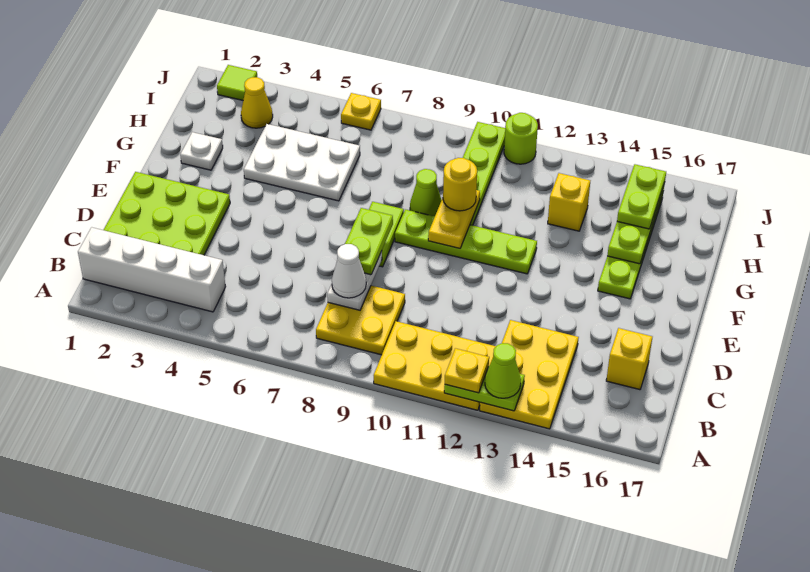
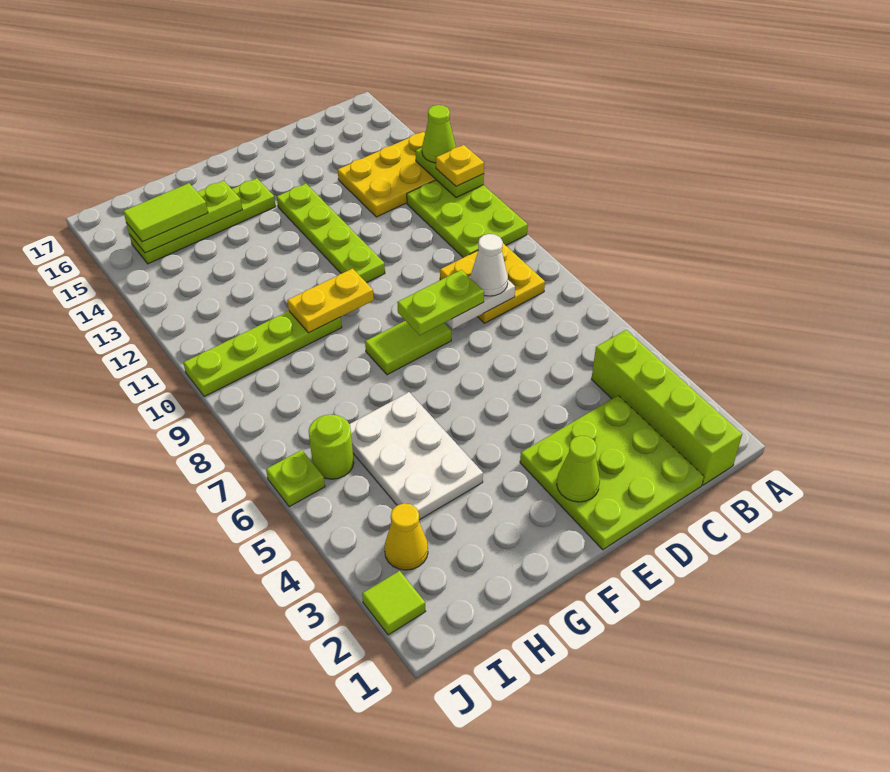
yellow plate A10:B12 level 1 -> lime plate A10:B12 level 1
white brick B1:B4 level 1 -> lime brick B1:B4 level 1
yellow brick C16 level 1 -> none
lime plate F9:F12 level 1 -> lime plate E11:E14 level 1
white plate G2 level 1 -> none
lime cone G9 level 1 -> lime cone E2 level 2
yellow round brick G10 level 3 -> none
yellow brick H13 level 1 -> none
lime plate H15:I15 level 3 -> lime tile H15:I15 level 3
yellow plate J6 level 1 -> lime plate J6 level 1
lime round brick J11 level 1 -> lime round brick I6 level 1

